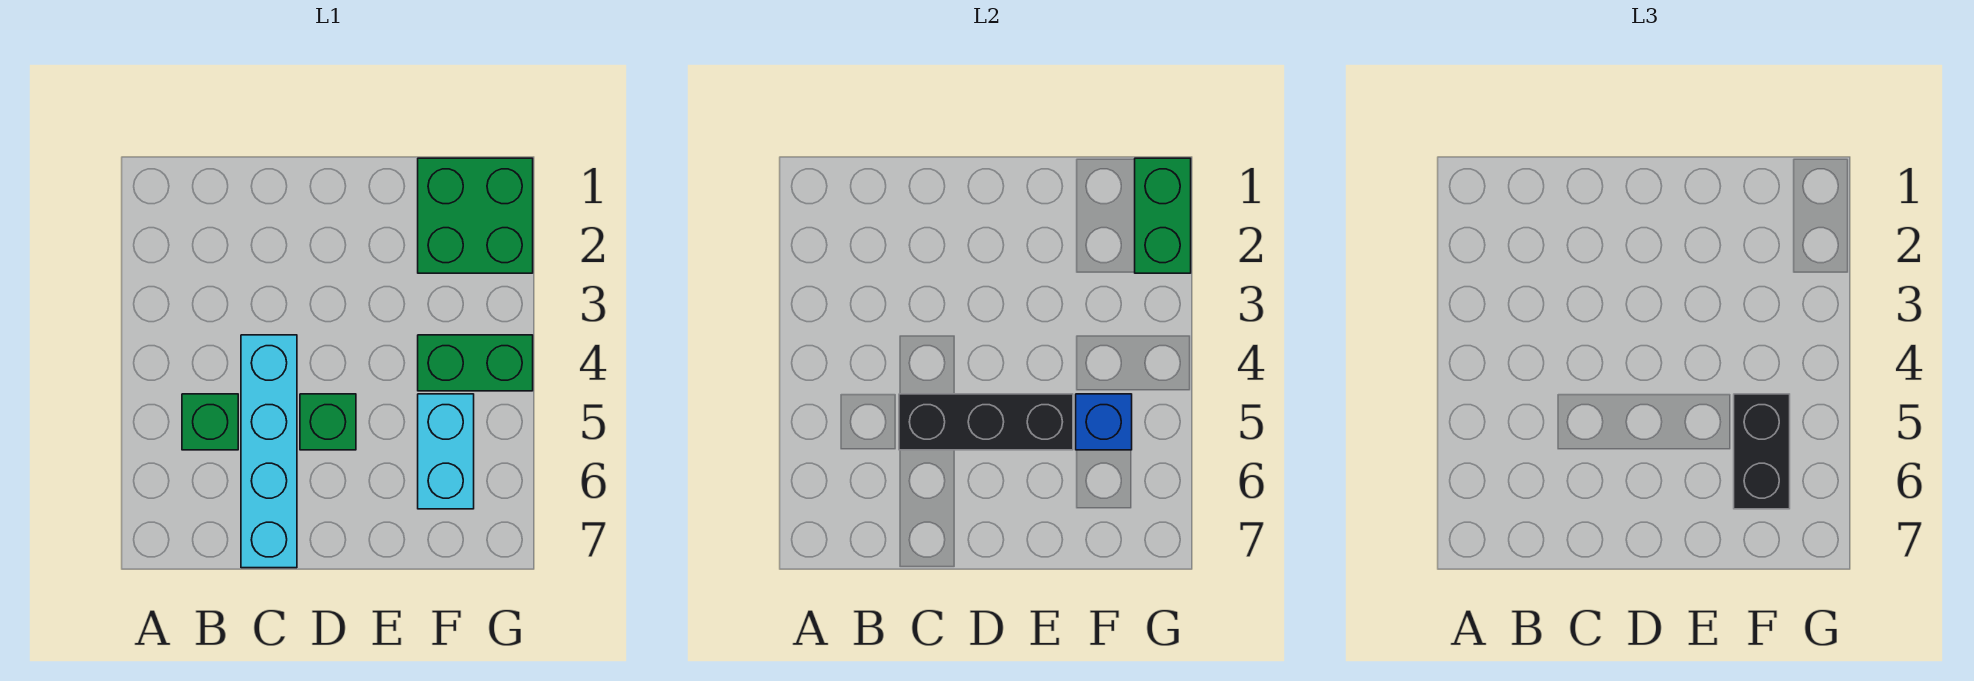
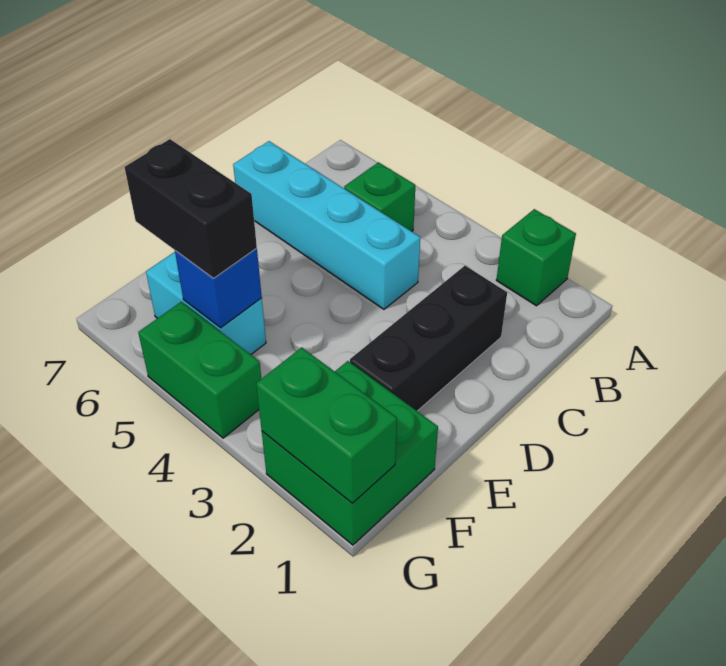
black brick C5:E5 level 2 -> black brick C2:E2 level 1
green brick D5 level 1 -> green brick A2 level 1
green brick F4:G4 level 1 -> green brick G4:G5 level 1

